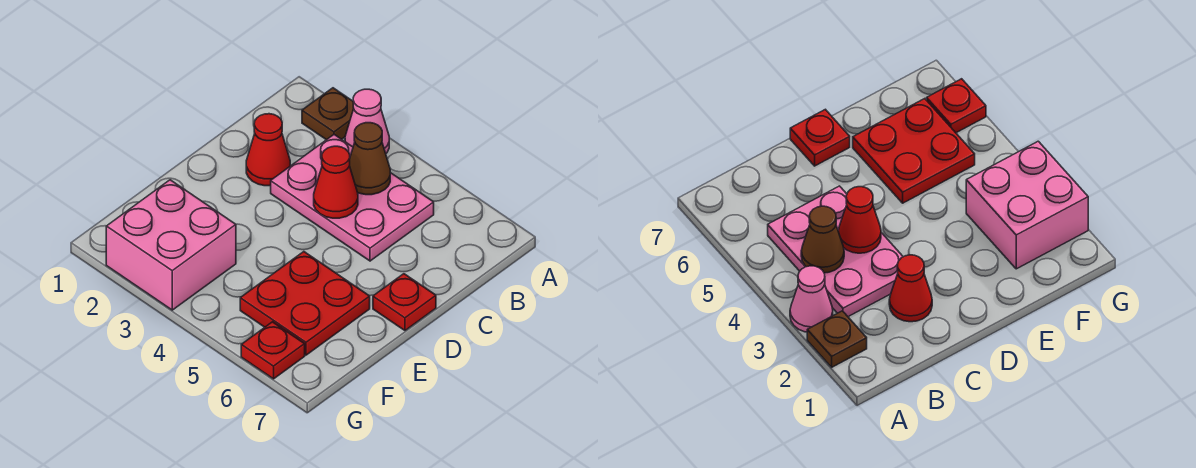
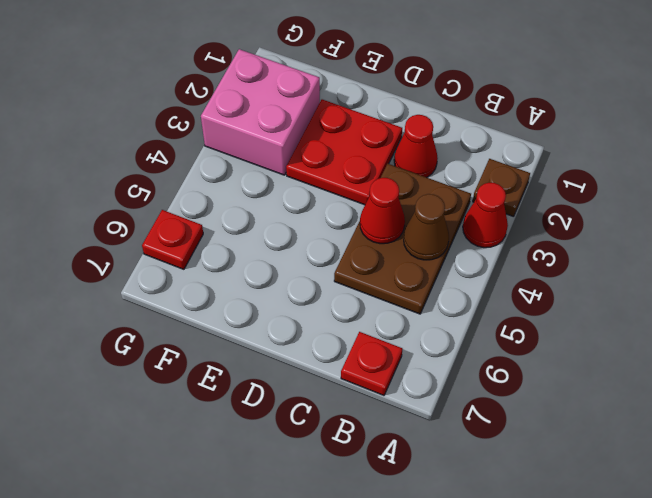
pink cone A3 level 1 -> red cone A3 level 1
pink plate B3:C5 level 1 -> brown plate B3:C5 level 1
red plate D7 level 1 -> red plate B7 level 1
red plate E5:F6 level 1 -> red plate D2:E3 level 1

